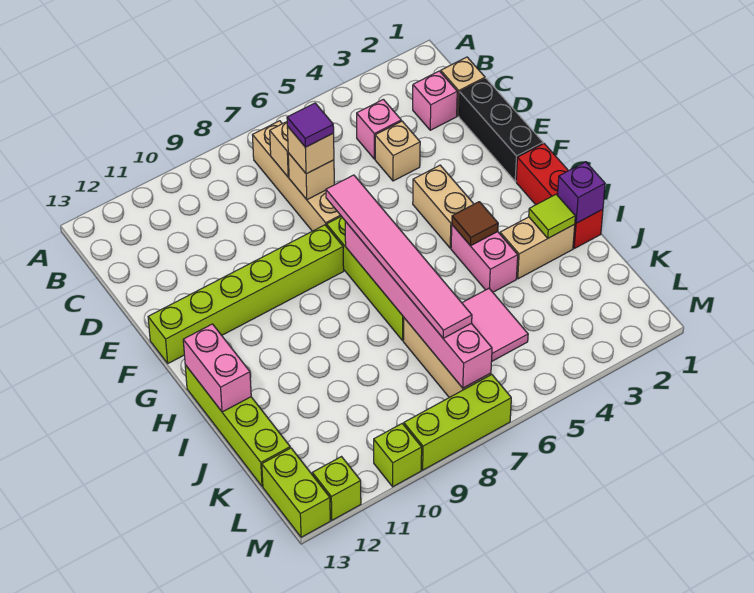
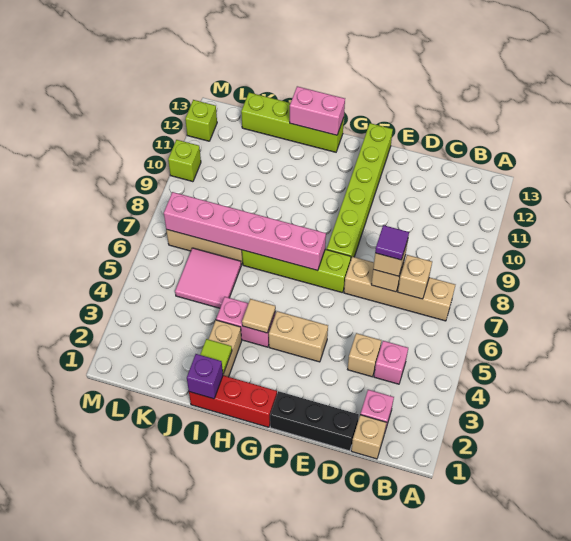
pink tile F7:K7 level 3 -> none
brown tile H4 level 2 -> tan tile H4 level 2
lime brick L13:M13 level 1 -> none
lime brick M7:M9 level 1 -> none

